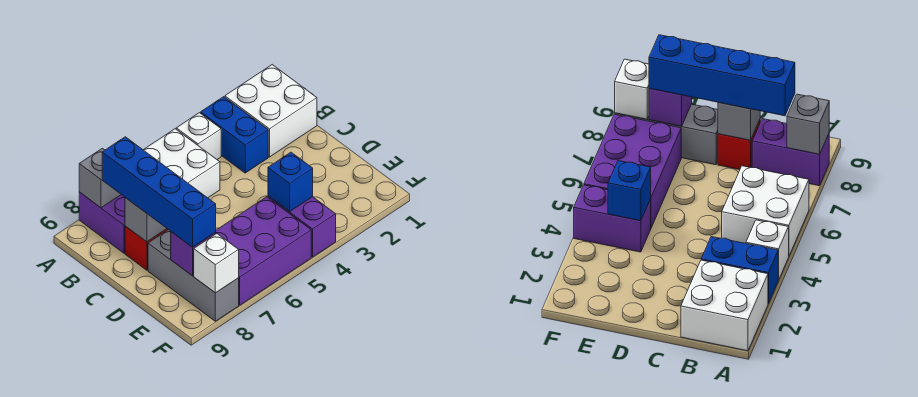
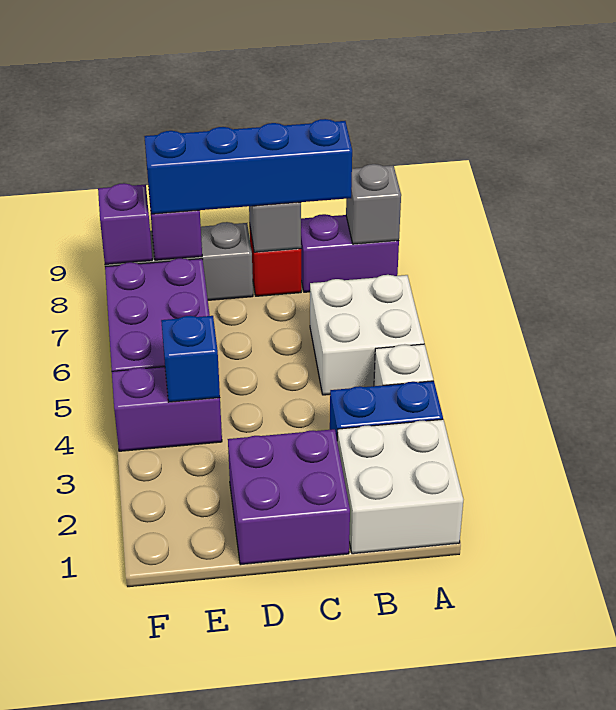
none -> purple brick C1:D2 level 1
white brick F8 level 2 -> purple brick F8 level 2

